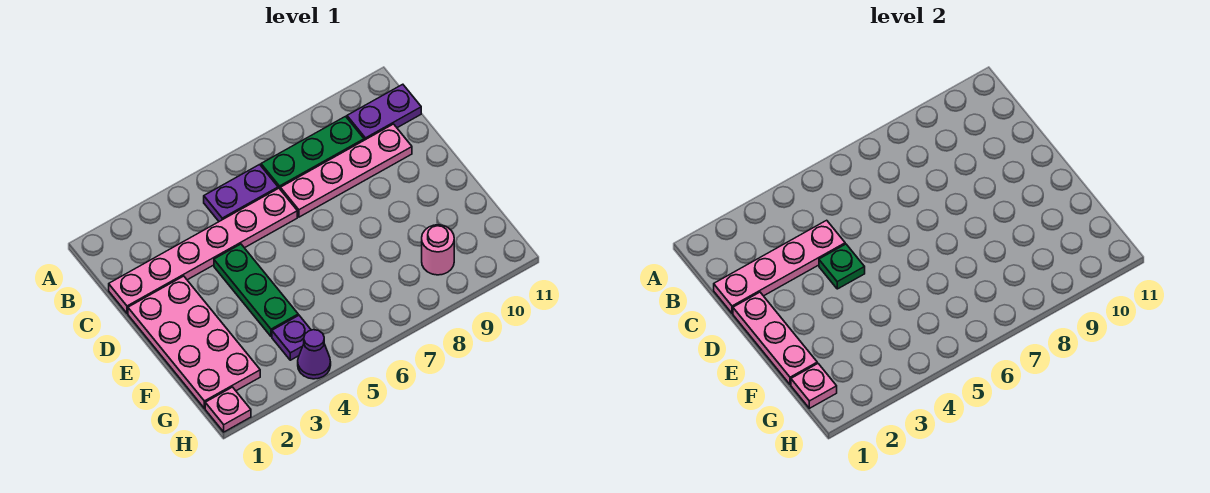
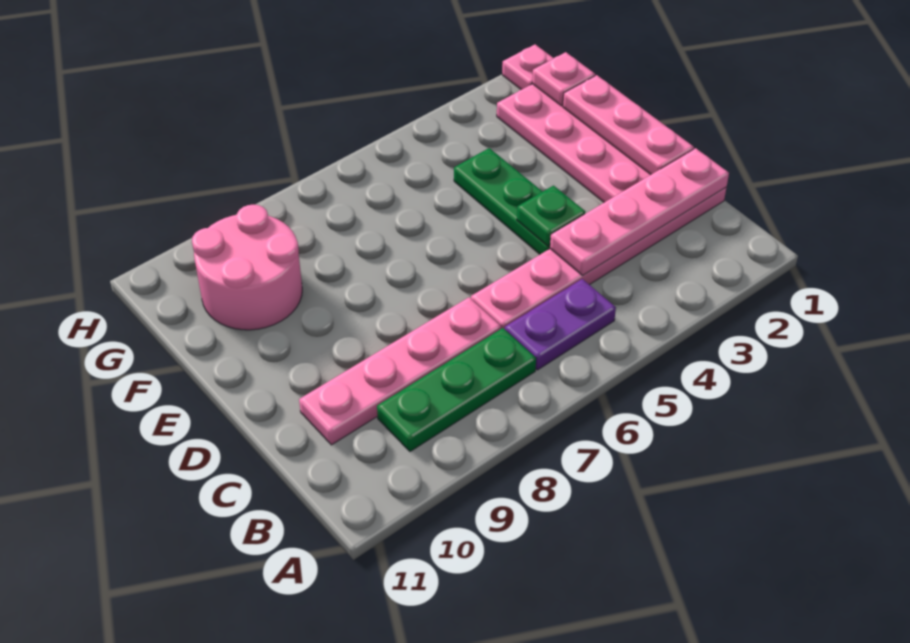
purple plate B10:B11 level 1 -> none
purple plate G4 level 1 -> none
pink round brick G9 level 1 -> pink round brick F9:G10 level 1
purple cone H4 level 1 -> none

